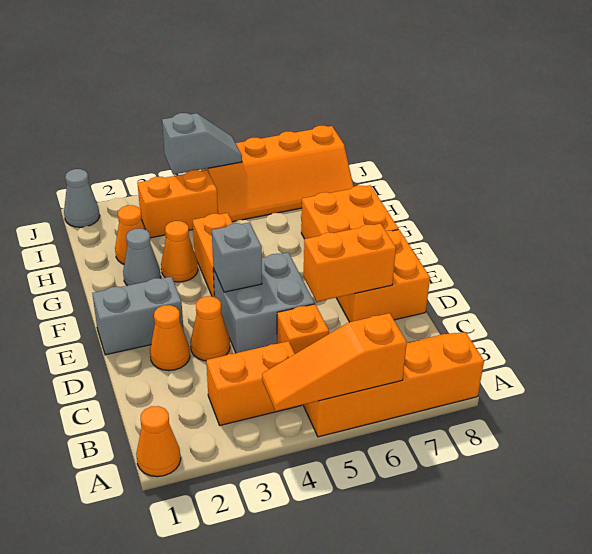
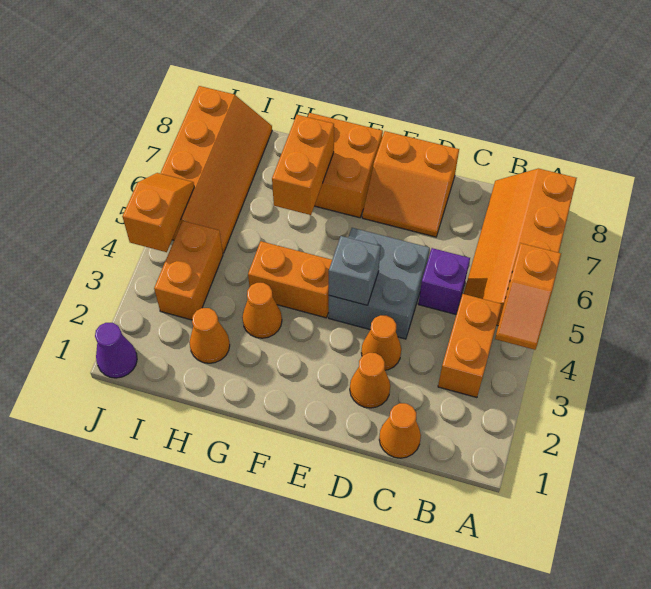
orange cone A1 level 1 -> orange cone C1 level 1
orange slope A4:A6 level 2 top 6 -> orange slope A4:A5 level 2 top 5
orange brick C5 level 1 -> purple brick C5 level 1
orange brick D6:D7 level 2 -> orange brick G6:G7 level 2
orange brick D7:E8 level 1 -> orange slope D7:E8 level 1 top 8
grey brick E1:E2 level 1 -> none
grey cone G2 level 1 -> none
grey cone J1 level 1 -> purple cone J1 level 1
grey slope J4:J5 level 2 top 4 -> orange slope J4:J5 level 2 top 4

